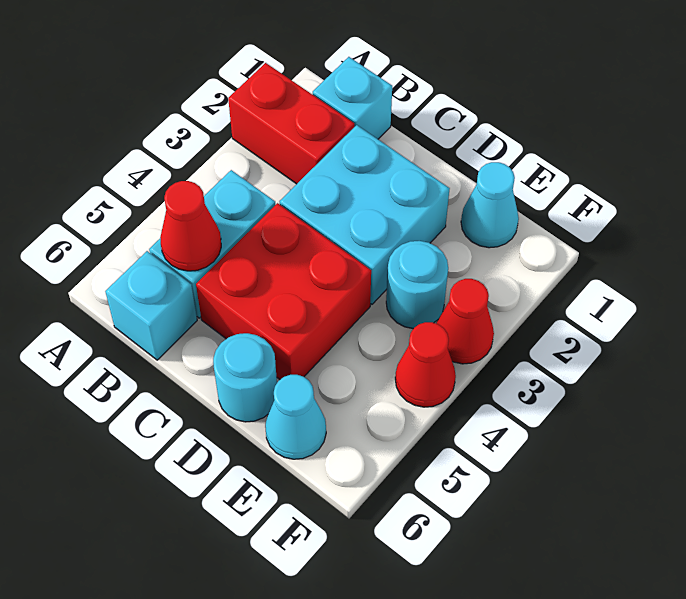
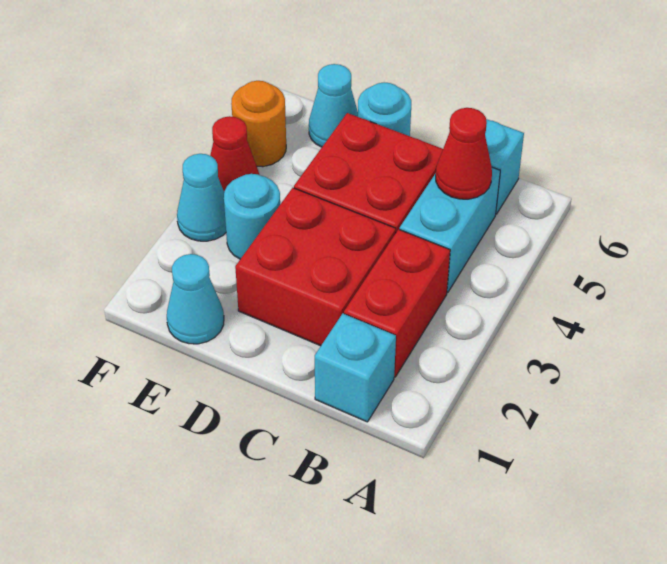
red brick A2:B2 level 1 -> red brick B2:B3 level 1
cyan brick C2:D3 level 1 -> red brick C2:D3 level 1
red cone F3 level 1 -> cyan cone F3 level 1
none -> orange round brick F5 level 1

